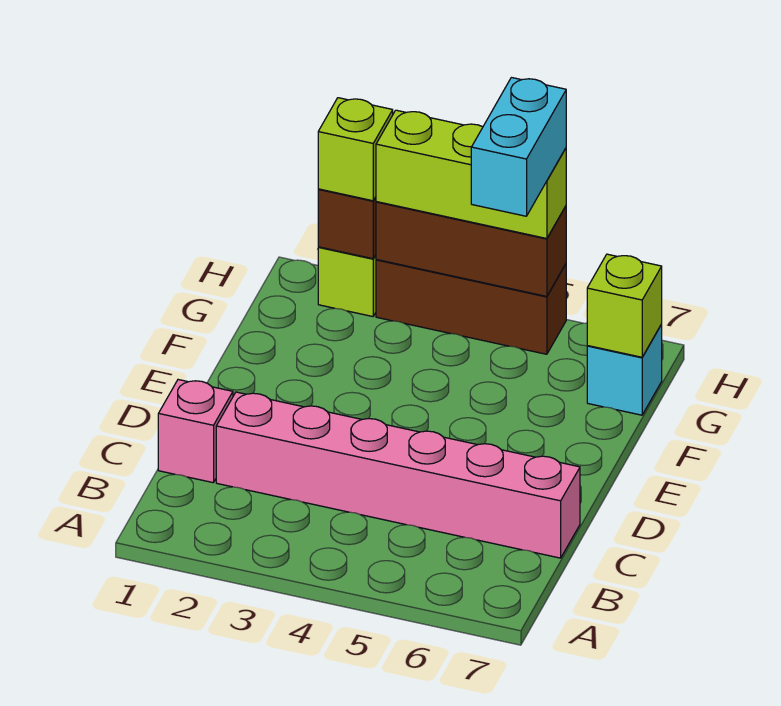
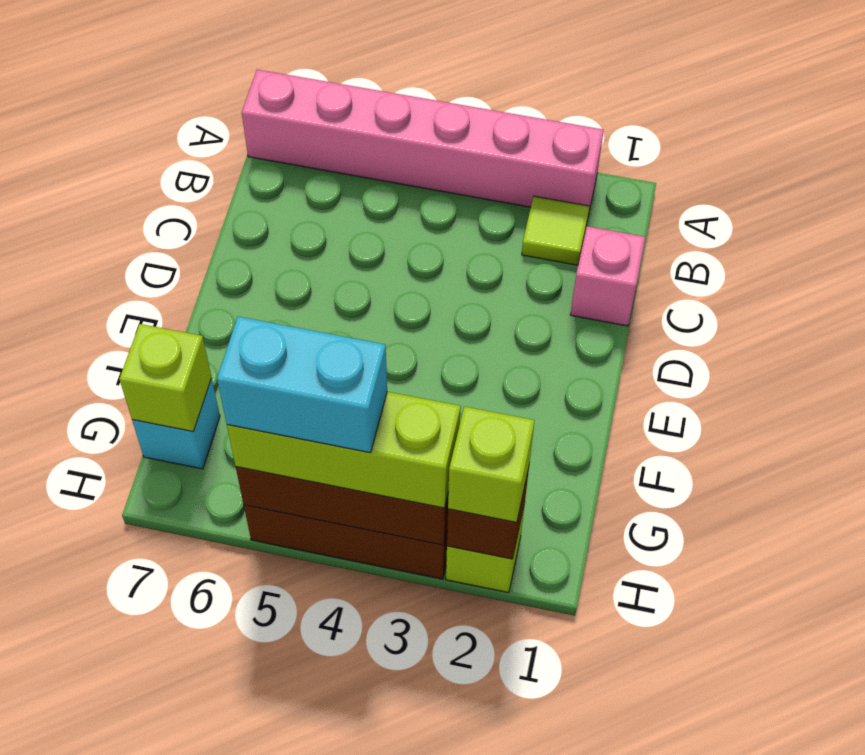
none -> lime tile B2 level 1
pink brick C2:C7 level 1 -> pink brick A2:A7 level 1
cyan brick G5:H5 level 4 -> cyan brick H4:H5 level 4

